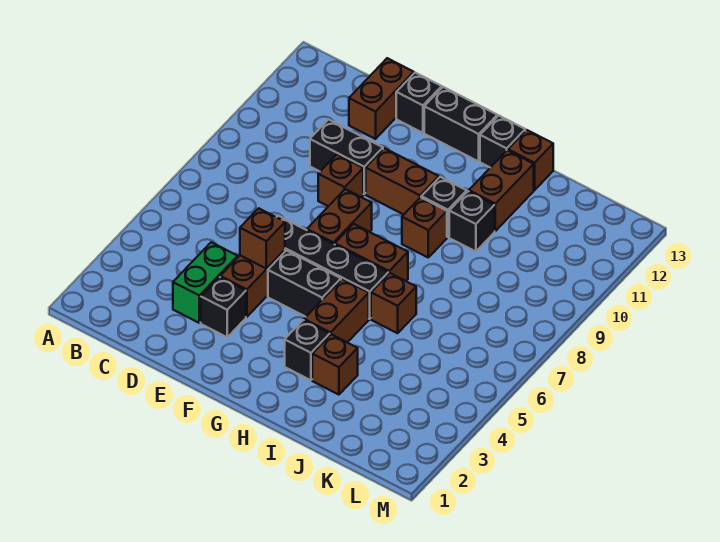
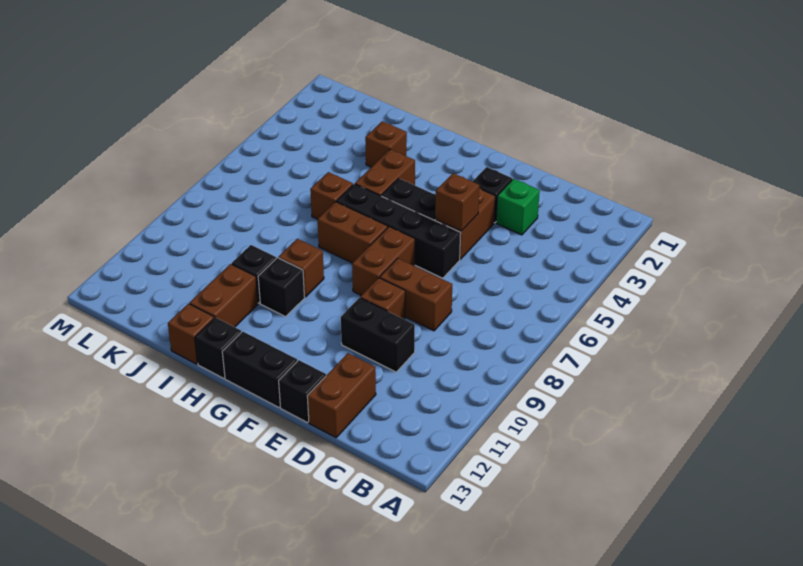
green brick D3:D4 level 1 -> green brick D3 level 1
brown brick F10:G10 level 1 -> brown brick D8:E8 level 1
black brick H3 level 1 -> none

